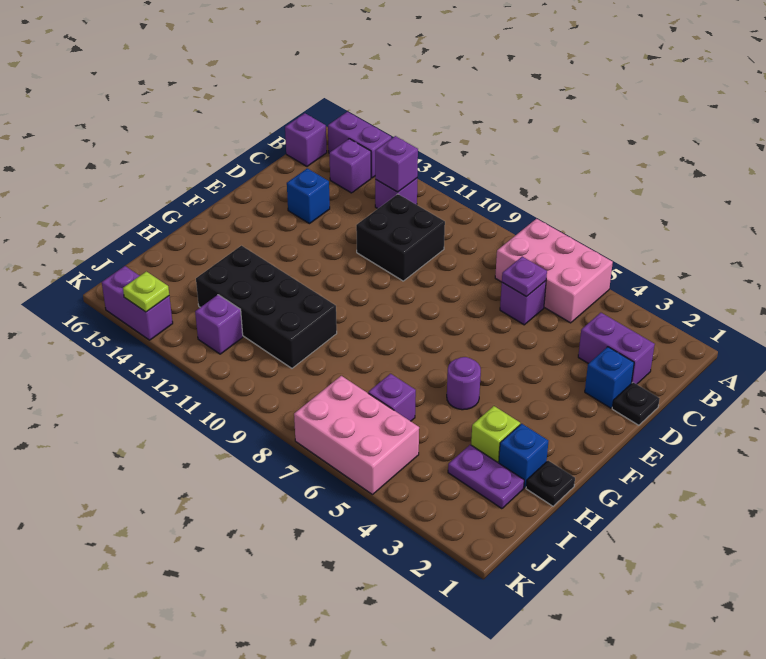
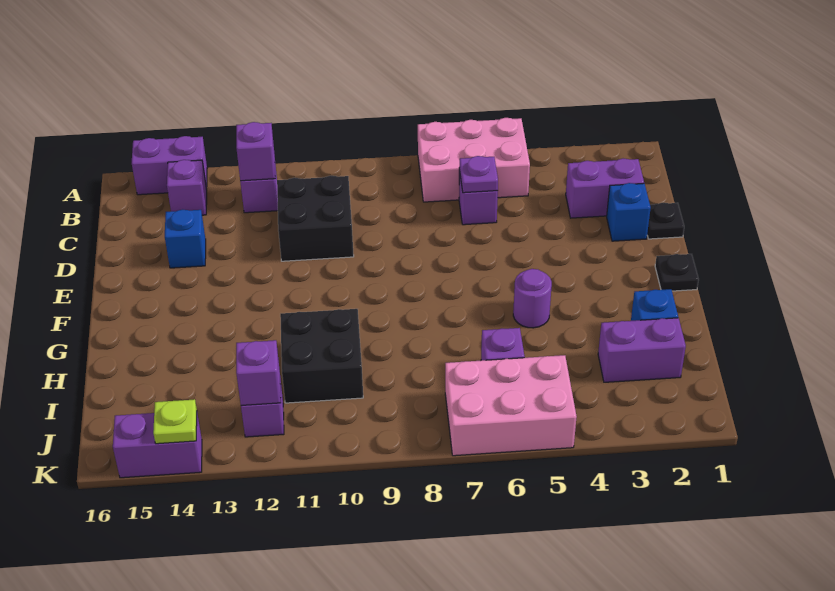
purple brick B16 level 1 -> purple brick J12 level 2
black plate H1 level 1 -> black plate F1 level 1
lime brick H3 level 1 -> none
black brick H10:I13 level 1 -> black brick H10:I11 level 1
purple plate I2:I3 level 1 -> purple brick I2:I3 level 1

